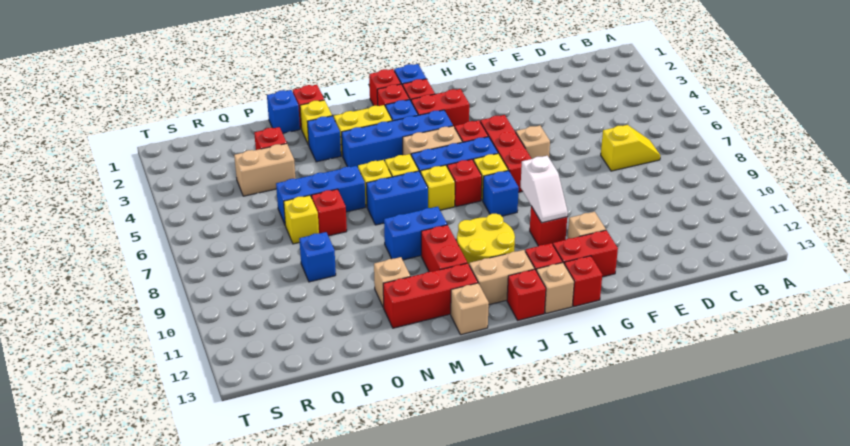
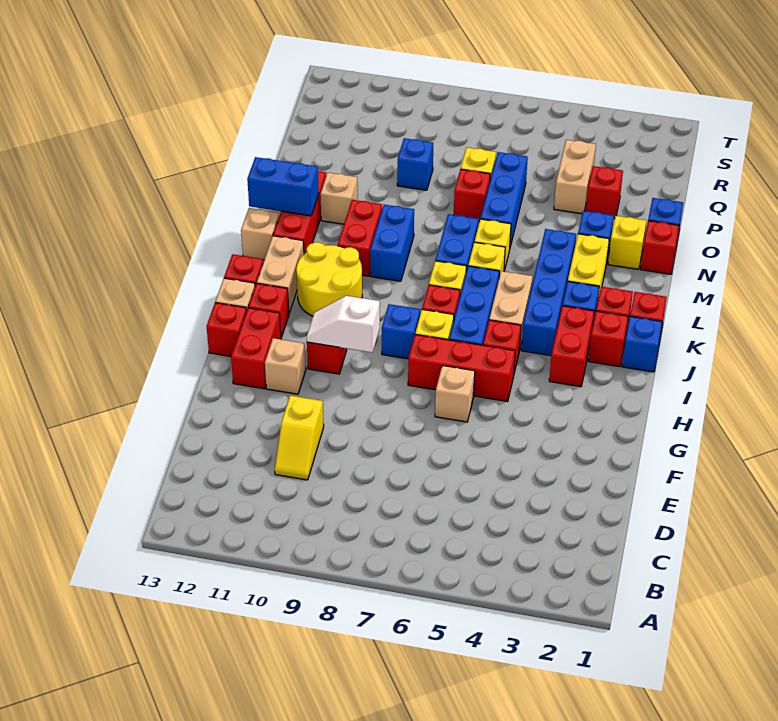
yellow slope C7:D7 level 1 top D -> yellow slope D10:E10 level 1 top E
red brick L10:L11 level 1 -> red brick L10:M10 level 1
none -> blue brick M12:M13 level 2

